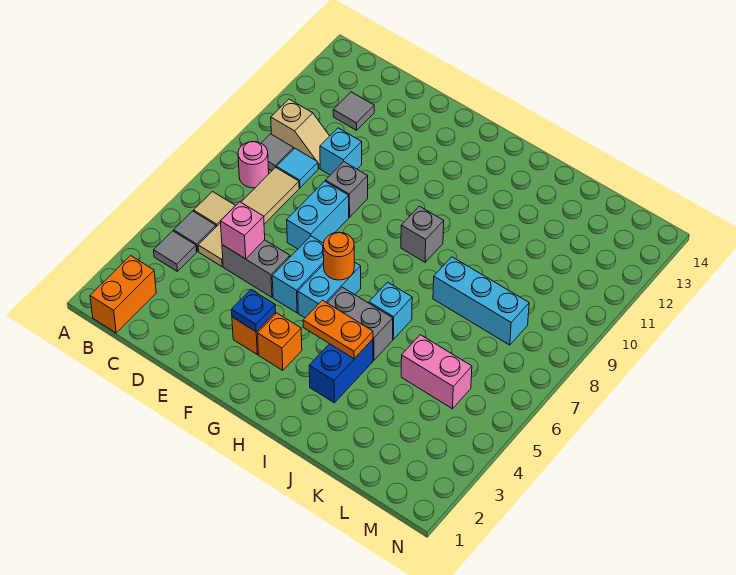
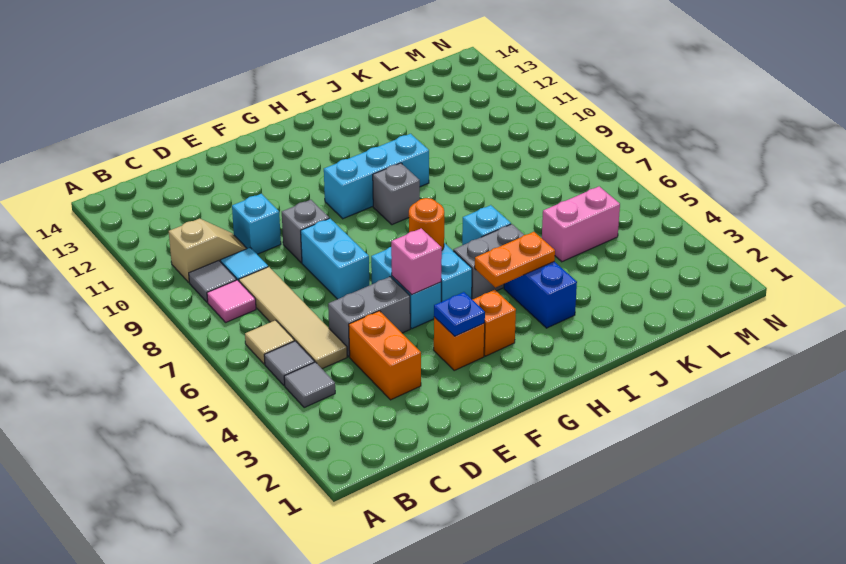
orange brick B1:B2 level 1 -> orange brick D3:D4 level 1
pink round brick B8 level 1 -> pink tile B8 level 1
grey tile C12 level 1 -> none
pink brick D5 level 2 -> pink brick F5 level 2
cyan brick J8:L8 level 1 -> cyan brick G10:I10 level 1

